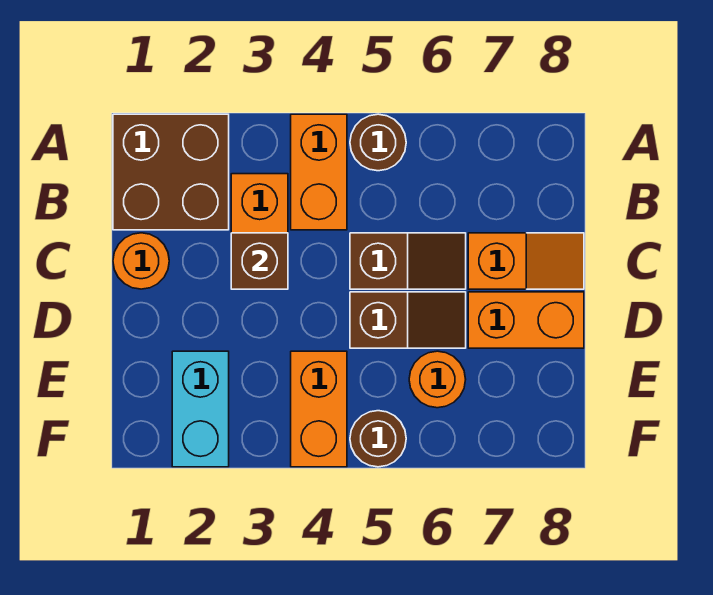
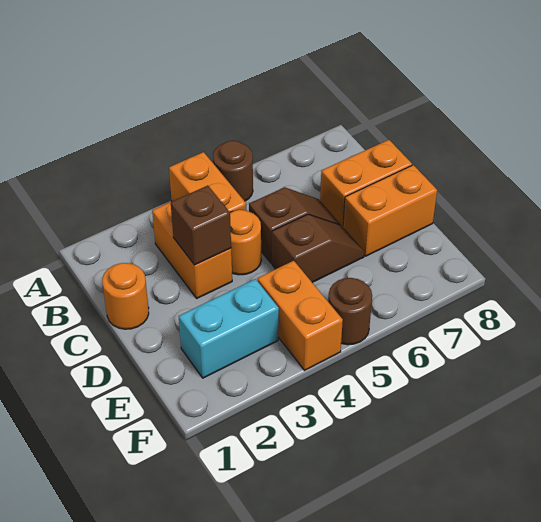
brown brick A1:B2 level 1 -> none
orange slope C7:C8 level 1 top 7 -> orange brick C7:C8 level 1
cyan brick E2:F2 level 1 -> cyan brick E2:E3 level 1
orange round brick E6 level 1 -> orange round brick C4 level 1

